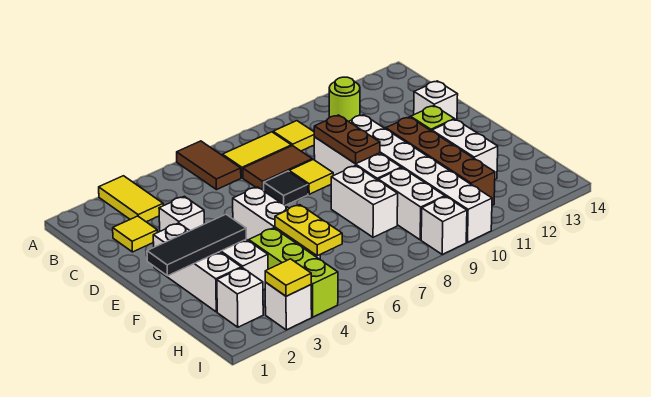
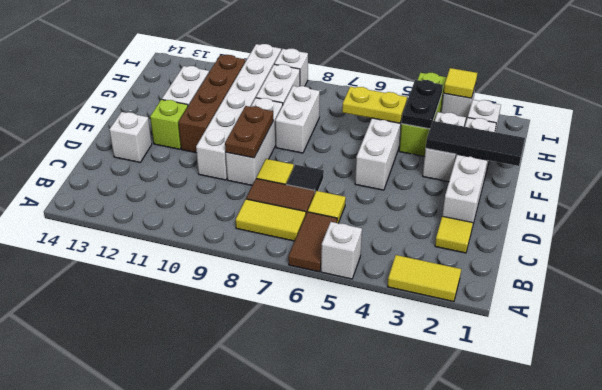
yellow tile A3:B3 level 1 -> yellow tile A2:A3 level 1
yellow tile B9 level 1 -> yellow tile C6 level 1
lime round brick B11 level 1 -> none
white brick D3 level 1 -> white brick A5 level 1
white brick E2:G2 level 1 -> white brick D2:G2 level 1
none -> black plate G4:H4 level 2
yellow plate G5:H5 level 2 -> yellow plate G5:G6 level 2

